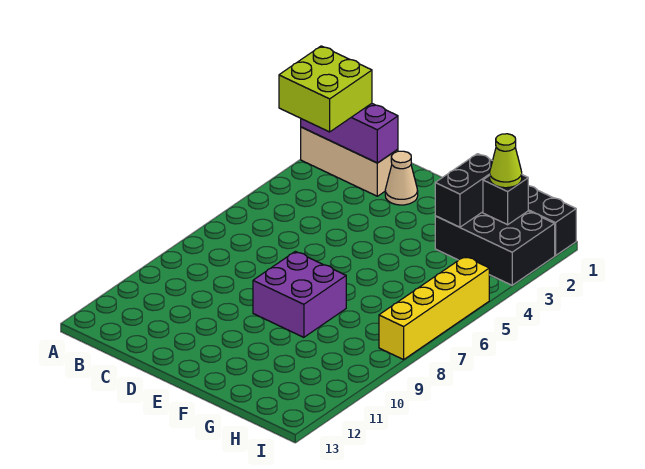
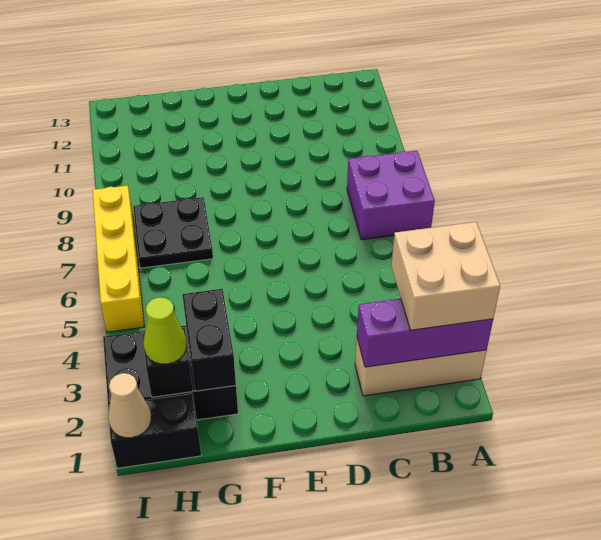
lime brick A2:B3 level 3 -> tan brick A2:B3 level 3
tan cone D2 level 1 -> tan cone I1 level 2
purple brick E8:F9 level 1 -> purple brick A7:B8 level 1
none -> black plate G7:H8 level 1

